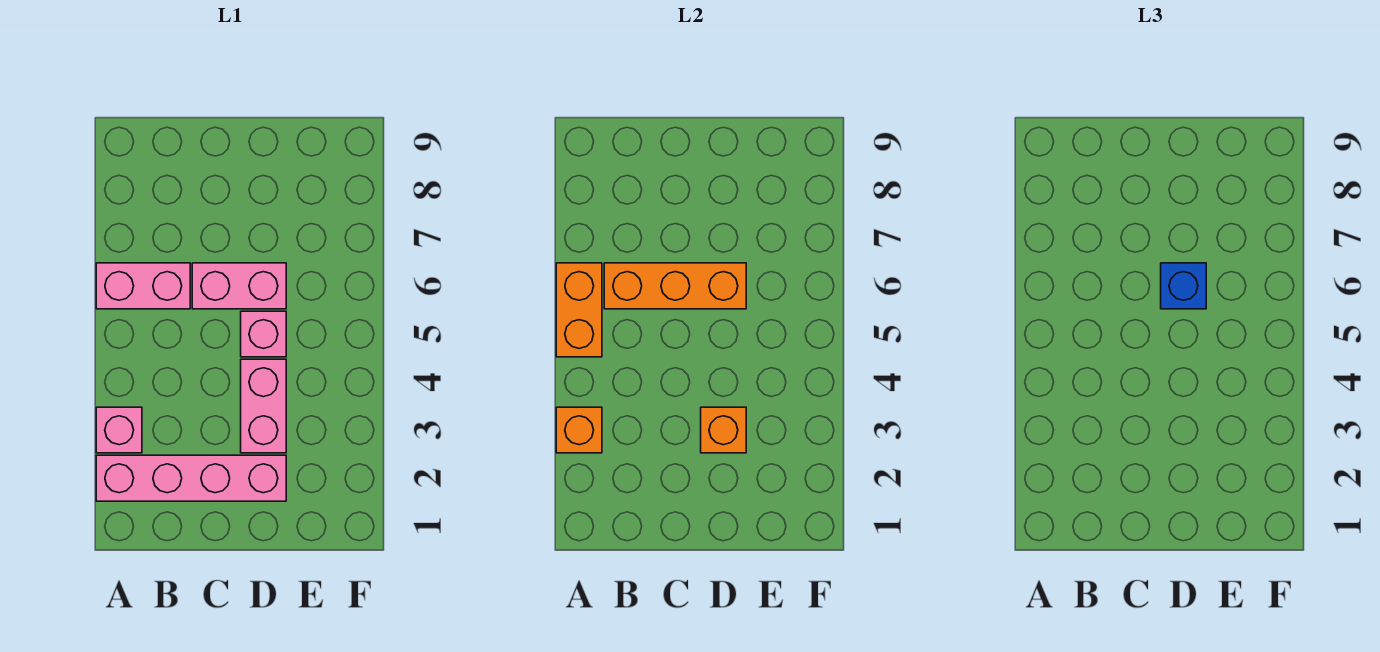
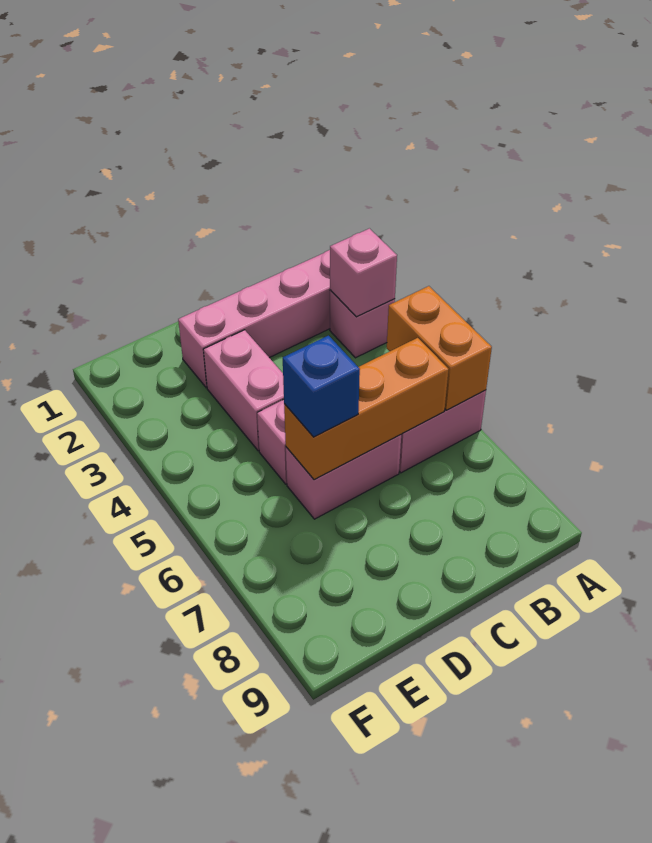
orange brick A3 level 2 -> pink brick A3 level 2
orange brick D3 level 2 -> none

